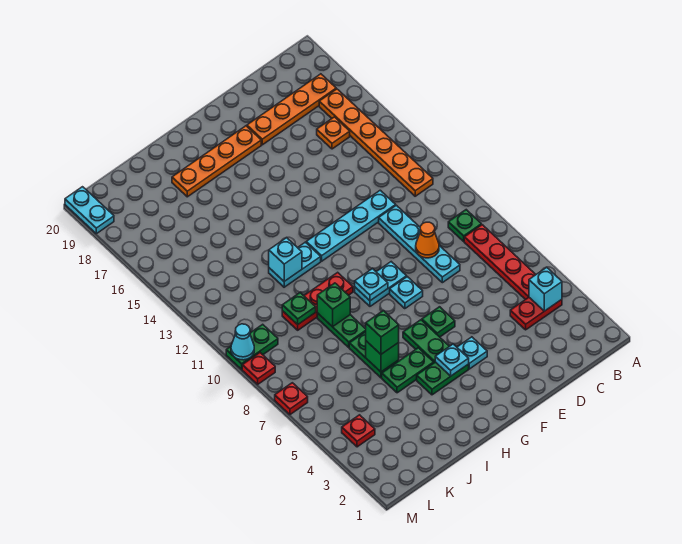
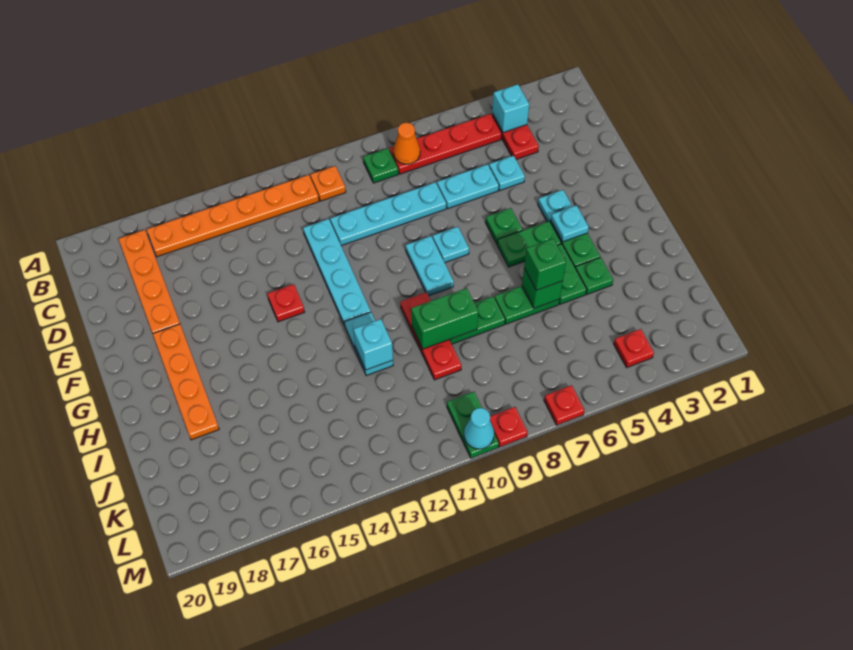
orange plate C16 level 1 -> orange plate B11 level 1
orange cone D9 level 2 -> orange cone B8 level 2
none -> red plate F14 level 1
cyan plate G9 level 2 -> cyan plate D5 level 1
green brick I9 level 2 -> green brick I9:I10 level 2
green plate J10 level 2 -> green plate I4 level 1
cyan plate M19:M20 level 1 -> cyan plate D6:D7 level 1

